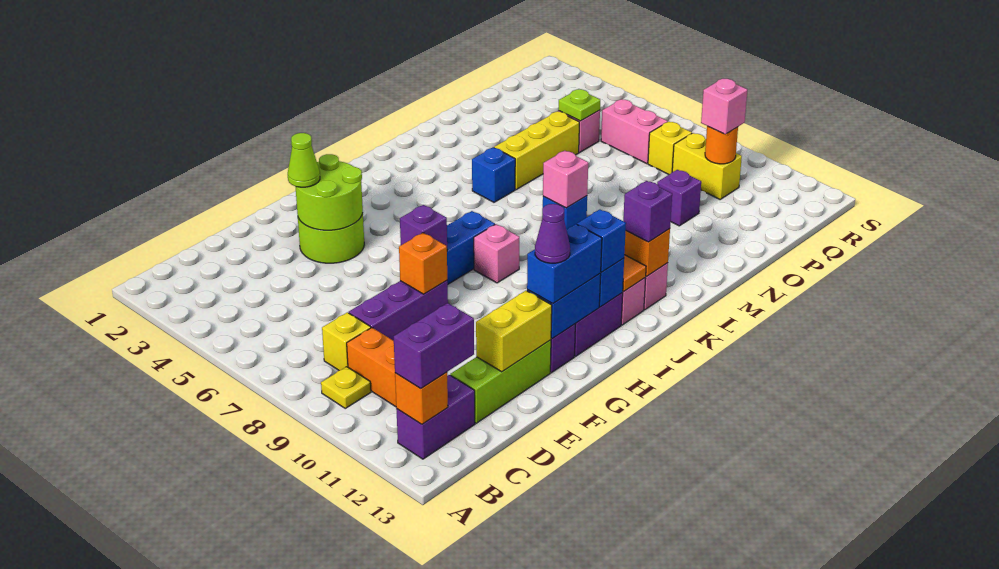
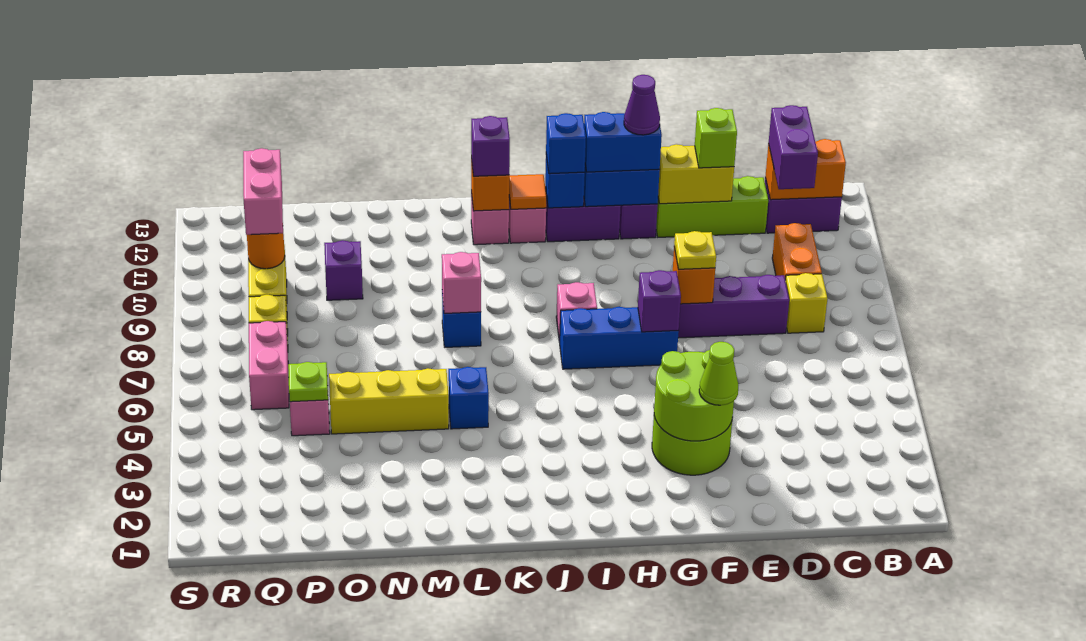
yellow plate B9 level 1 -> yellow plate F8 level 3
orange brick B12 level 2 -> orange brick B12:C12 level 2
purple brick B12:C12 level 3 -> purple brick C11:C12 level 3
none -> lime brick E12 level 3
pink brick Q10 level 3 -> pink brick Q10:Q11 level 3

